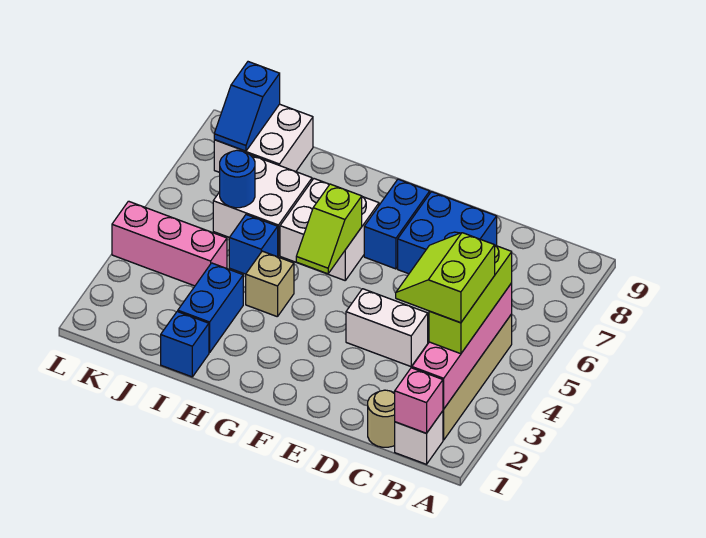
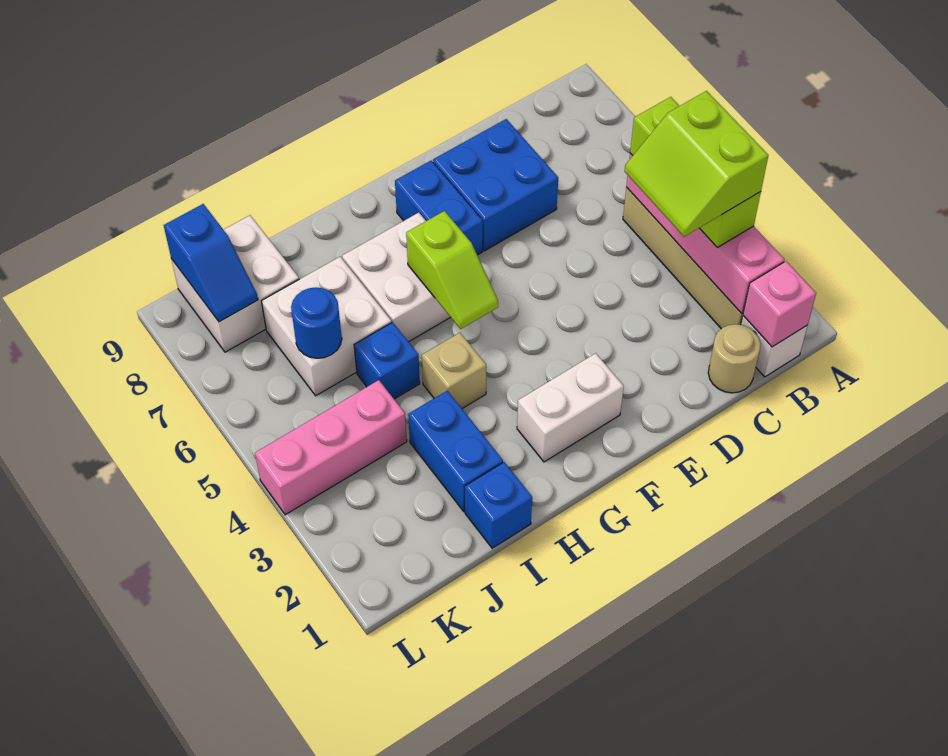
white brick D4:E4 level 1 -> white brick F2:G2 level 1

